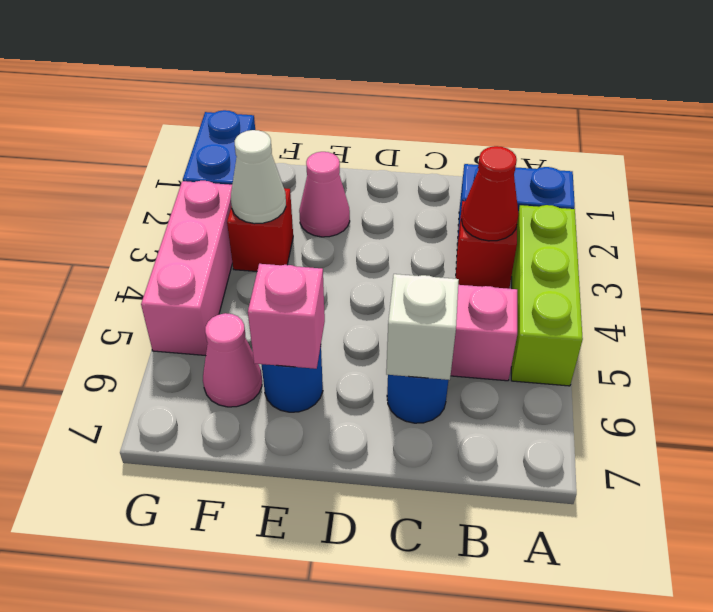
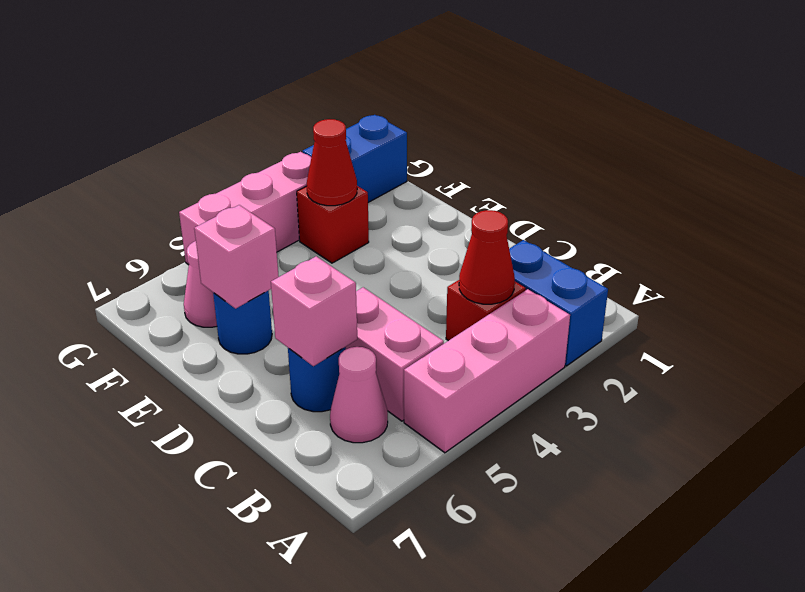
lime brick A3:A5 level 1 -> pink brick A3:A5 level 1
white brick C6 level 2 -> pink brick C6 level 2
pink cone E2 level 1 -> pink cone B6 level 1
white cone F3 level 2 -> red cone F3 level 2

